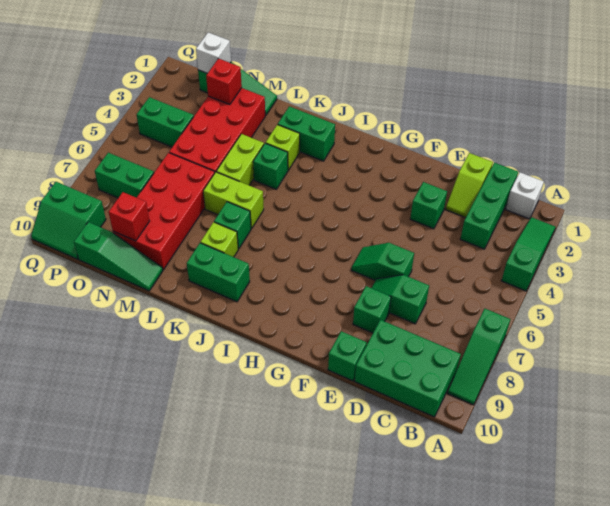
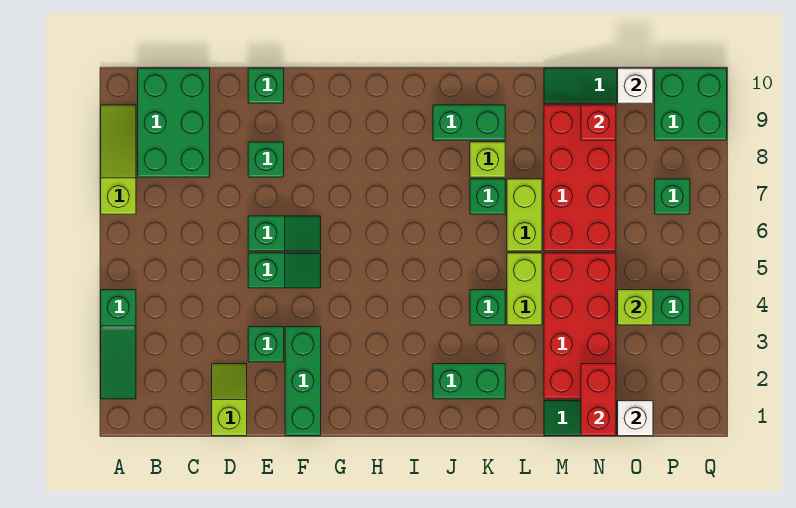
green slope A7:A9 level 1 top 7 -> lime slope A7:A9 level 1 top 7
white brick B1 level 1 -> white brick O10 level 2
green brick B9:D10 level 1 -> green brick B8:C10 level 1
green brick C1:C3 level 1 -> green brick F1:F3 level 1
green slope D7:E7 level 1 top D -> green slope E5:F5 level 1 top E
lime brick K3 level 1 -> lime brick O4 level 2
lime brick K6:L6 level 1 -> lime brick L6:L7 level 1
red brick N2 level 2 -> red brick N1:N2 level 2
green brick O7:P7 level 1 -> green brick P7 level 1
green slope P9:Q10 level 1 top 9 -> green brick P9:Q10 level 1

